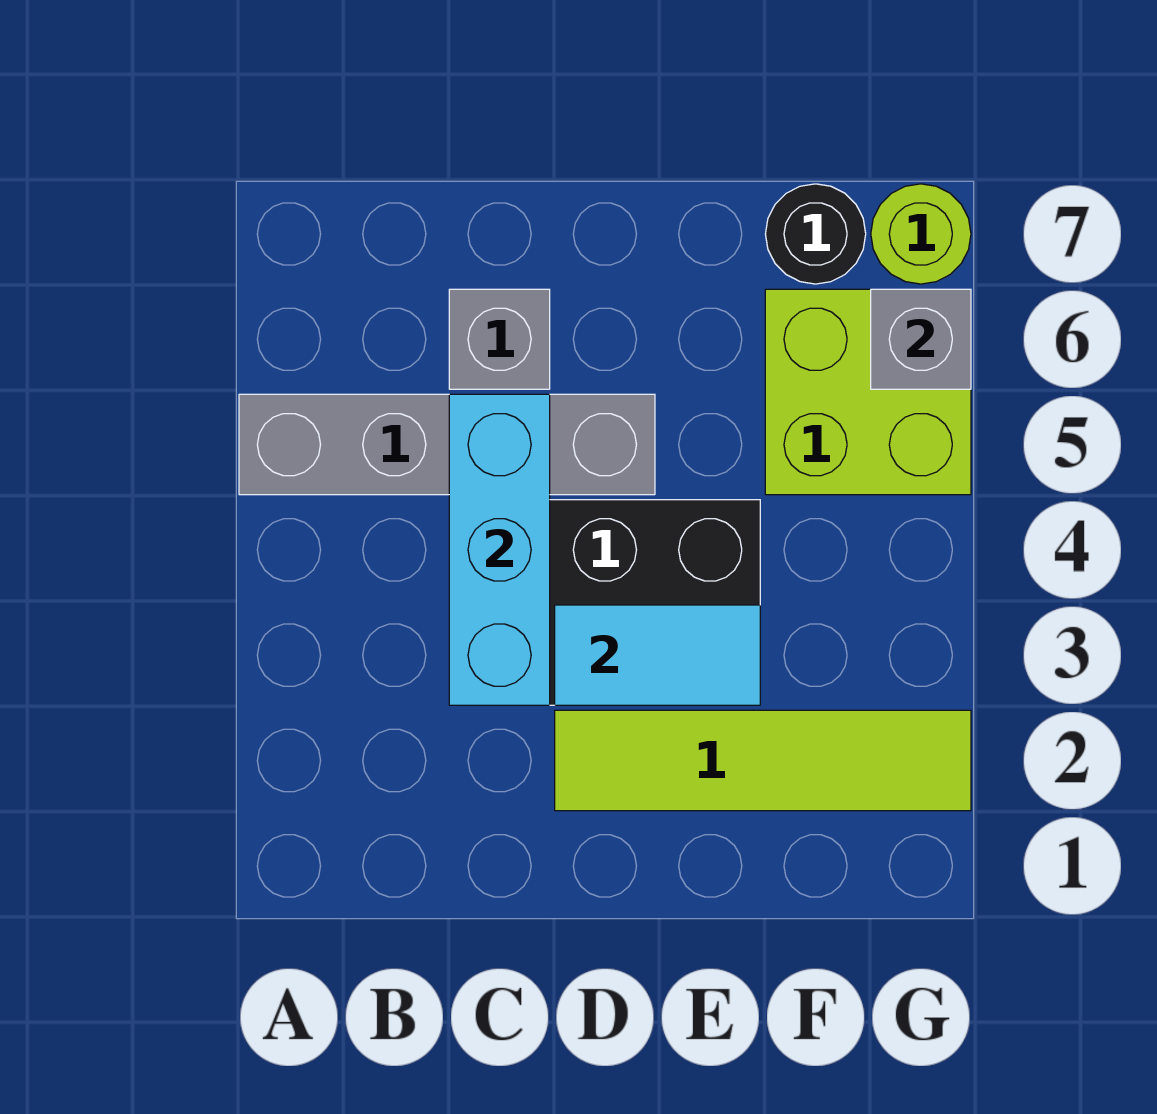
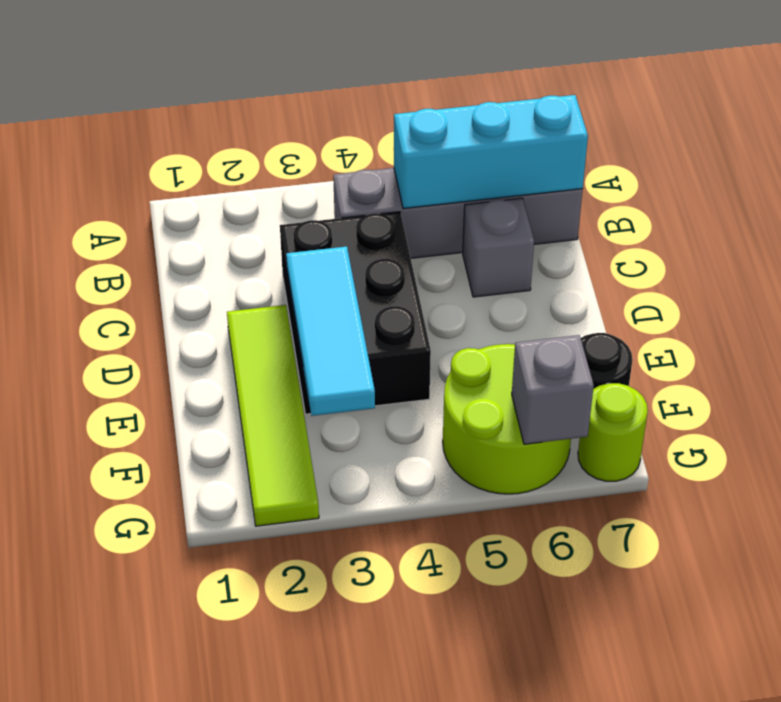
grey brick A5:D5 level 1 -> grey brick B4:B7 level 1
cyan brick C3:C5 level 2 -> cyan brick B5:B7 level 2
cyan tile D3:E3 level 2 -> cyan tile D3:F3 level 2
lime brick F5:G6 level 1 -> lime round brick F5:G6 level 1

